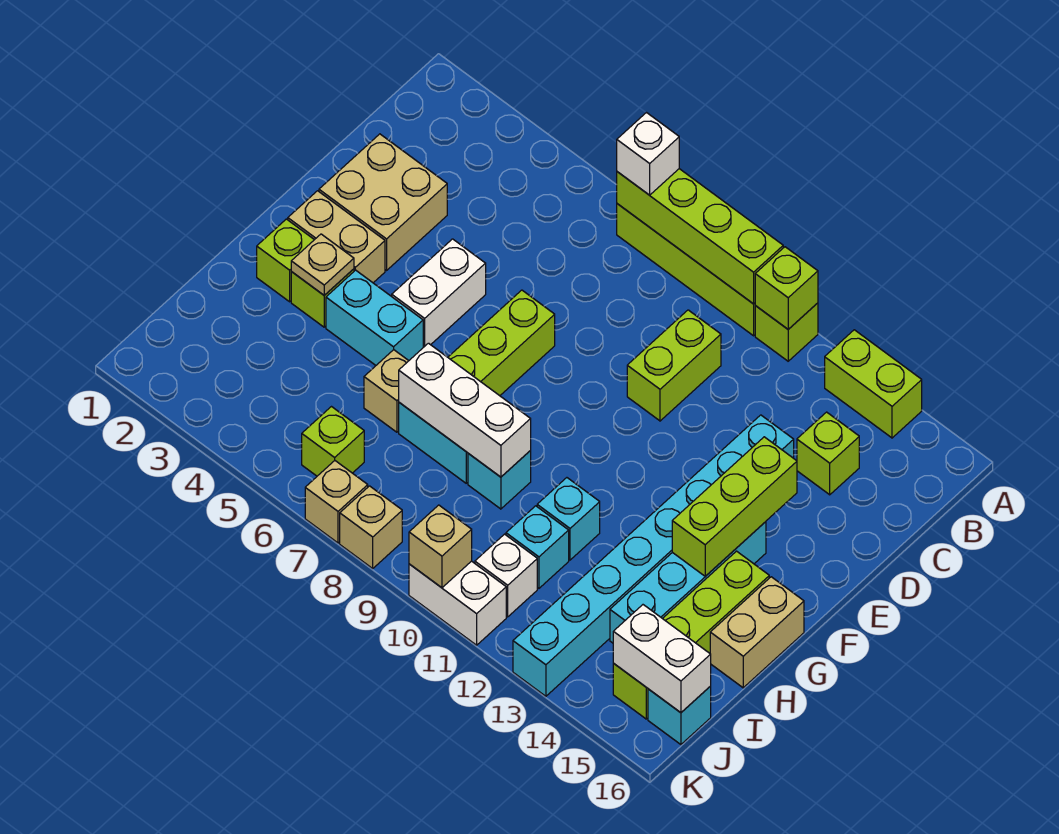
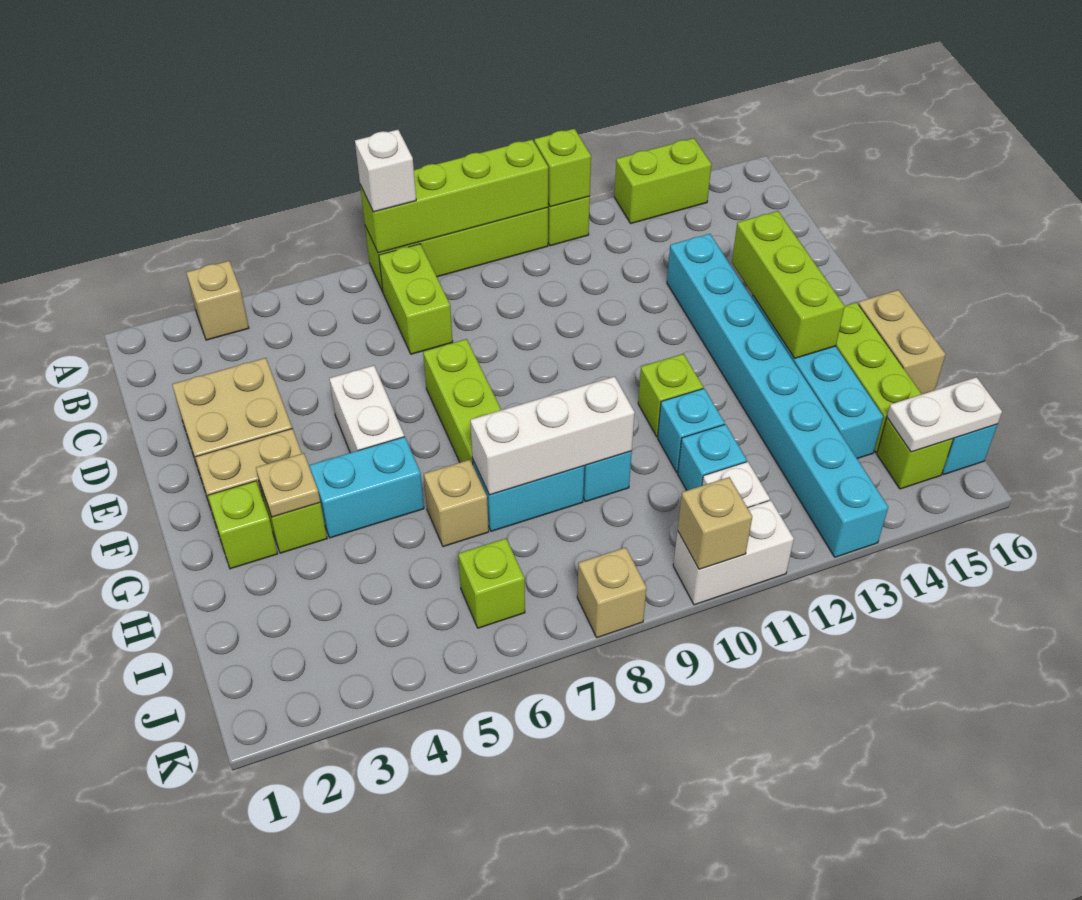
lime brick C10:D10 level 1 -> lime brick B7:C7 level 1
lime brick C14 level 1 -> lime brick G11 level 1
white brick J15:J16 level 2 -> white plate J15:J16 level 2
tan brick K7 level 1 -> tan brick A3 level 1

